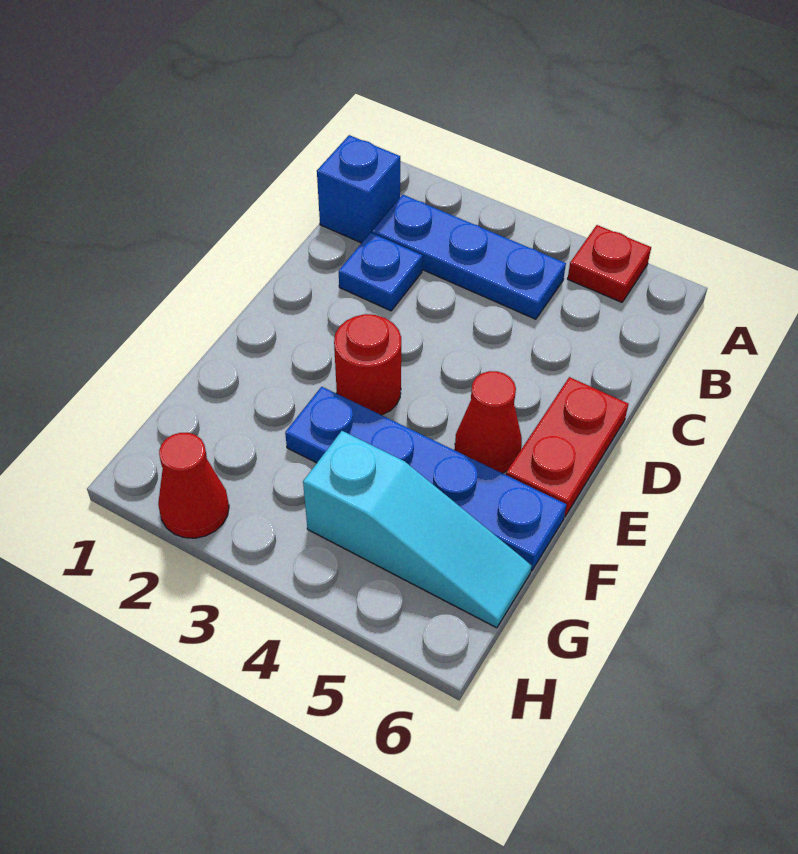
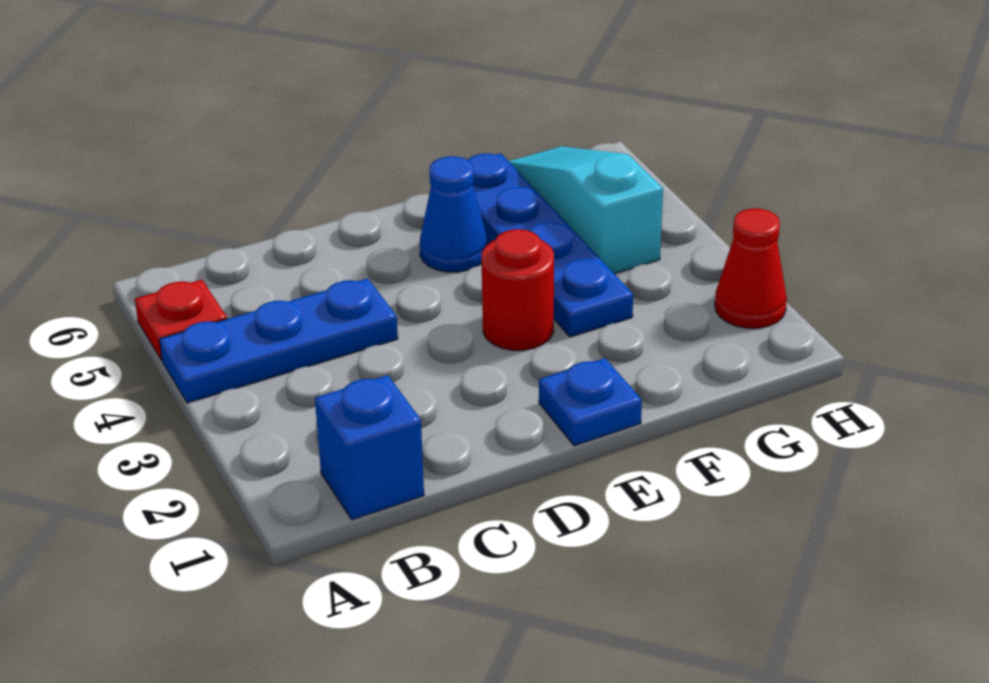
blue plate B2:B4 level 1 -> blue plate A4:C4 level 1
blue plate C2 level 1 -> blue plate E1 level 1
red plate D6:E6 level 1 -> none
red cone E5 level 1 -> blue cone E5 level 1

